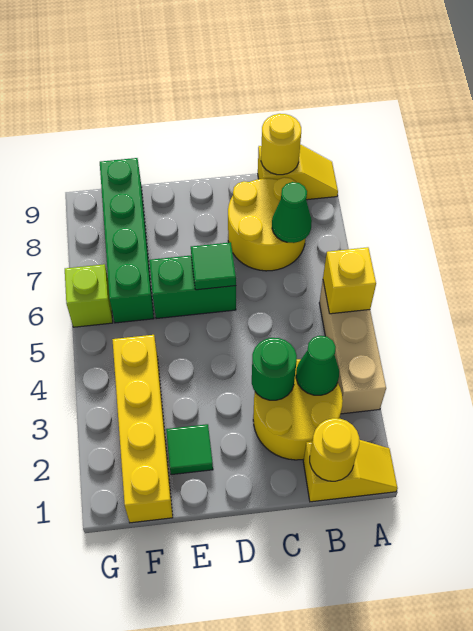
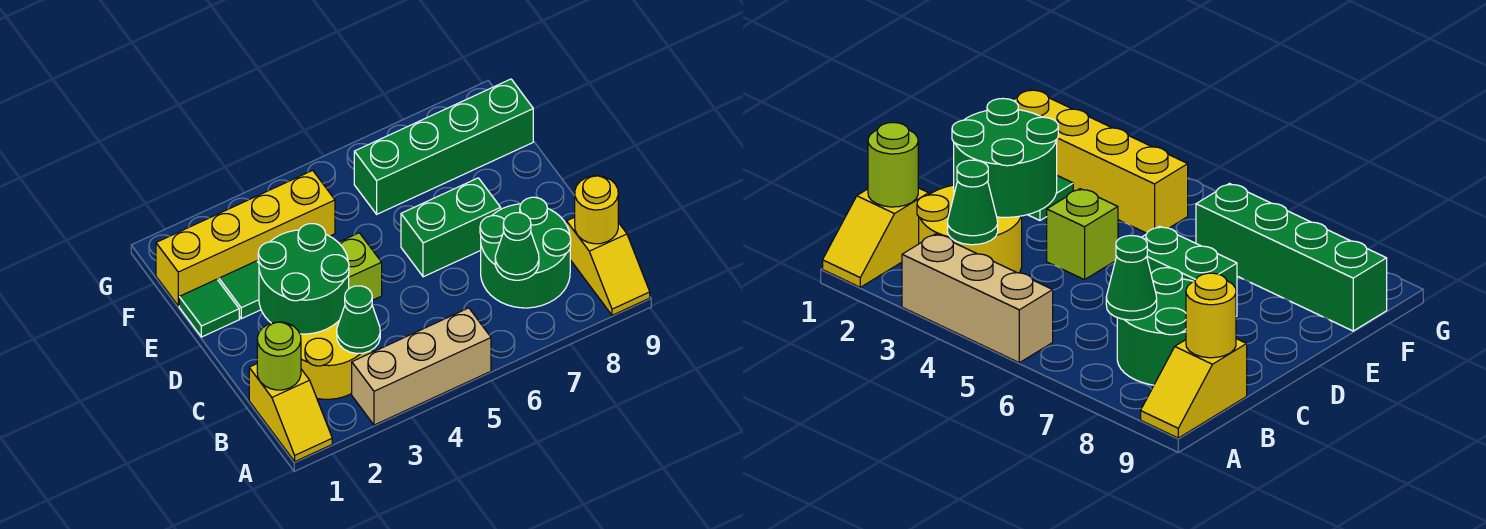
yellow brick A5 level 2 -> none
yellow round brick B1 level 2 -> lime round brick B1 level 2
yellow round brick B7:C8 level 1 -> green round brick B7:C8 level 1
green round brick C3 level 2 -> green round brick C2:D3 level 2
green brick D6:E6 level 1 -> green brick D6:D7 level 1
green tile D6 level 2 -> green tile E1 level 1
lime brick G6 level 1 -> lime brick D4 level 1

